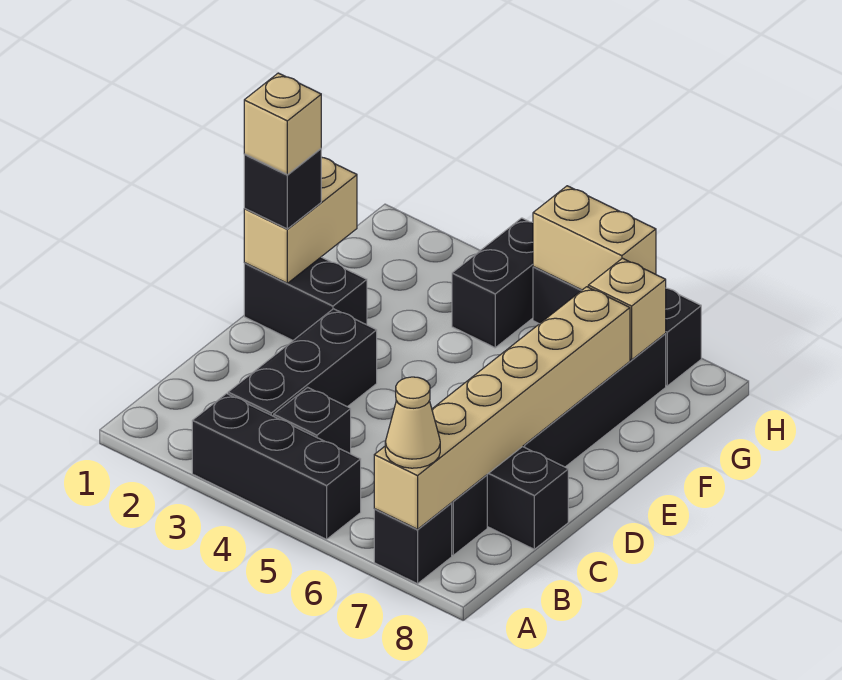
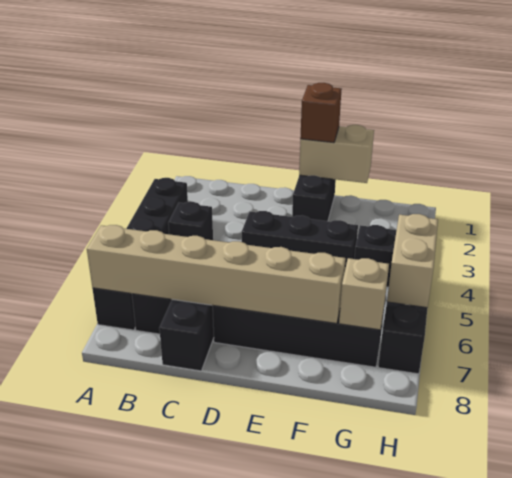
tan cone A7 level 3 -> none
black brick B3:D3 level 1 -> black brick D4:F4 level 1
black brick E1 level 3 -> brown brick E1 level 3
tan brick E1 level 4 -> none

